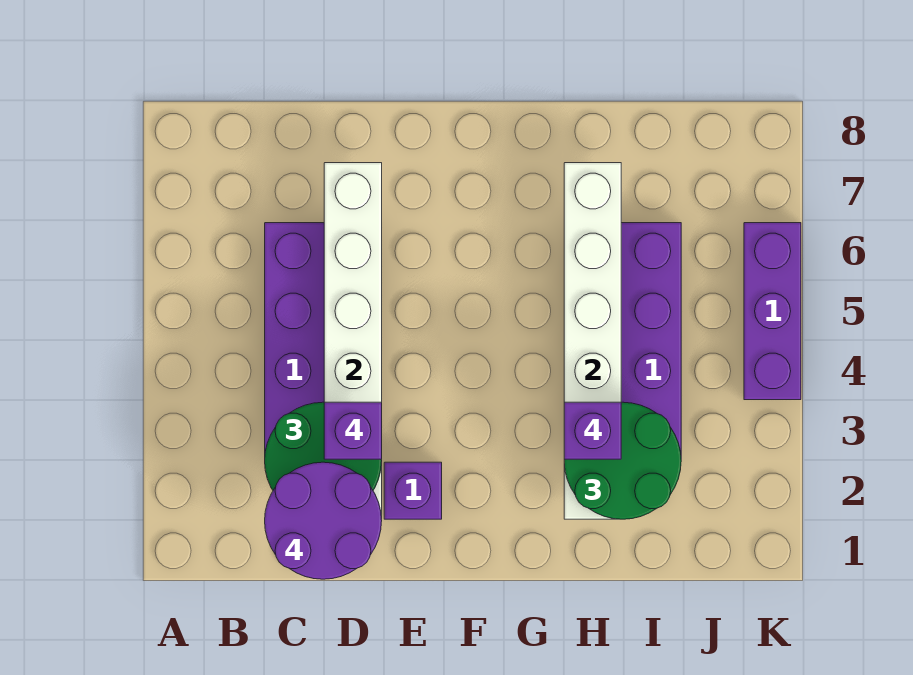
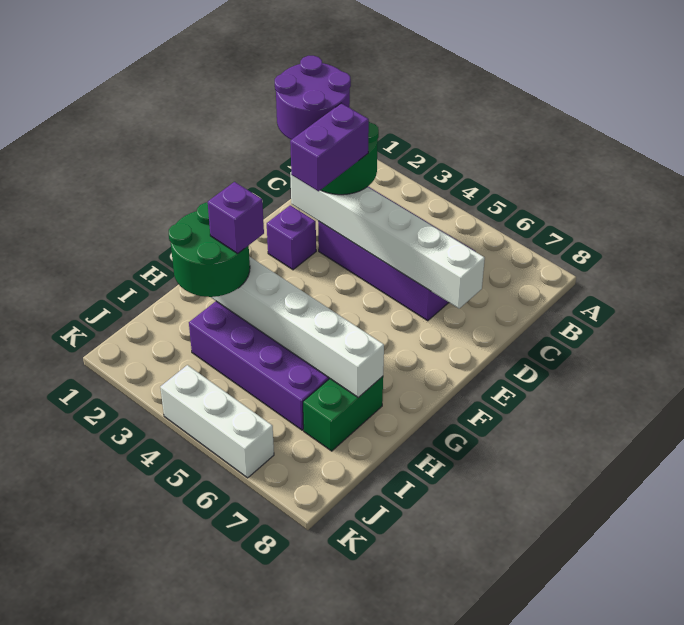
purple brick D3 level 4 -> purple brick D3:E3 level 4
none -> green brick H7:I7 level 1
purple brick K4:K6 level 1 -> white brick K4:K6 level 1

